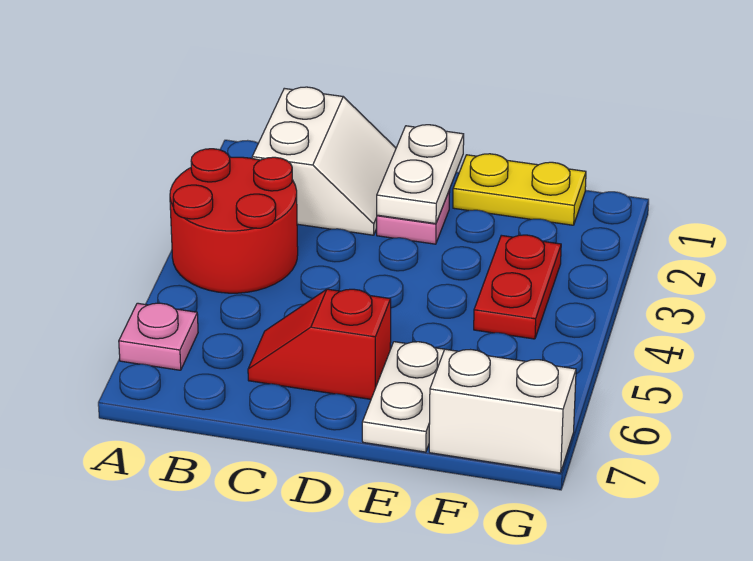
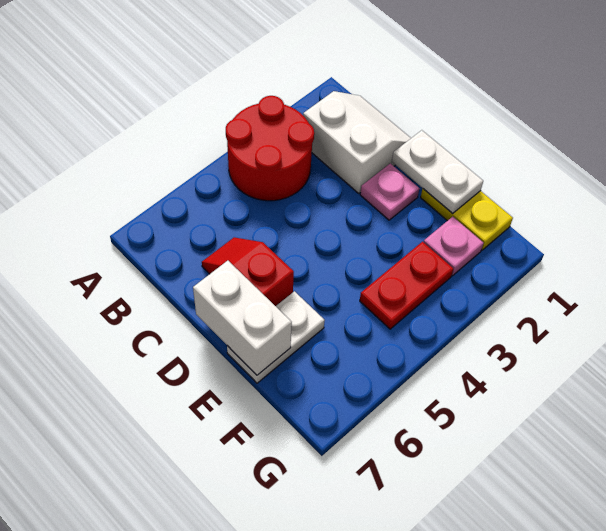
pink plate A6 level 1 -> pink plate F2 level 1
white slope B1:C2 level 1 top B -> white slope B1:C2 level 1 top 2
white plate D1:D2 level 2 -> white plate D1:E1 level 2
white brick F7:G7 level 1 -> white brick D7:E7 level 2

